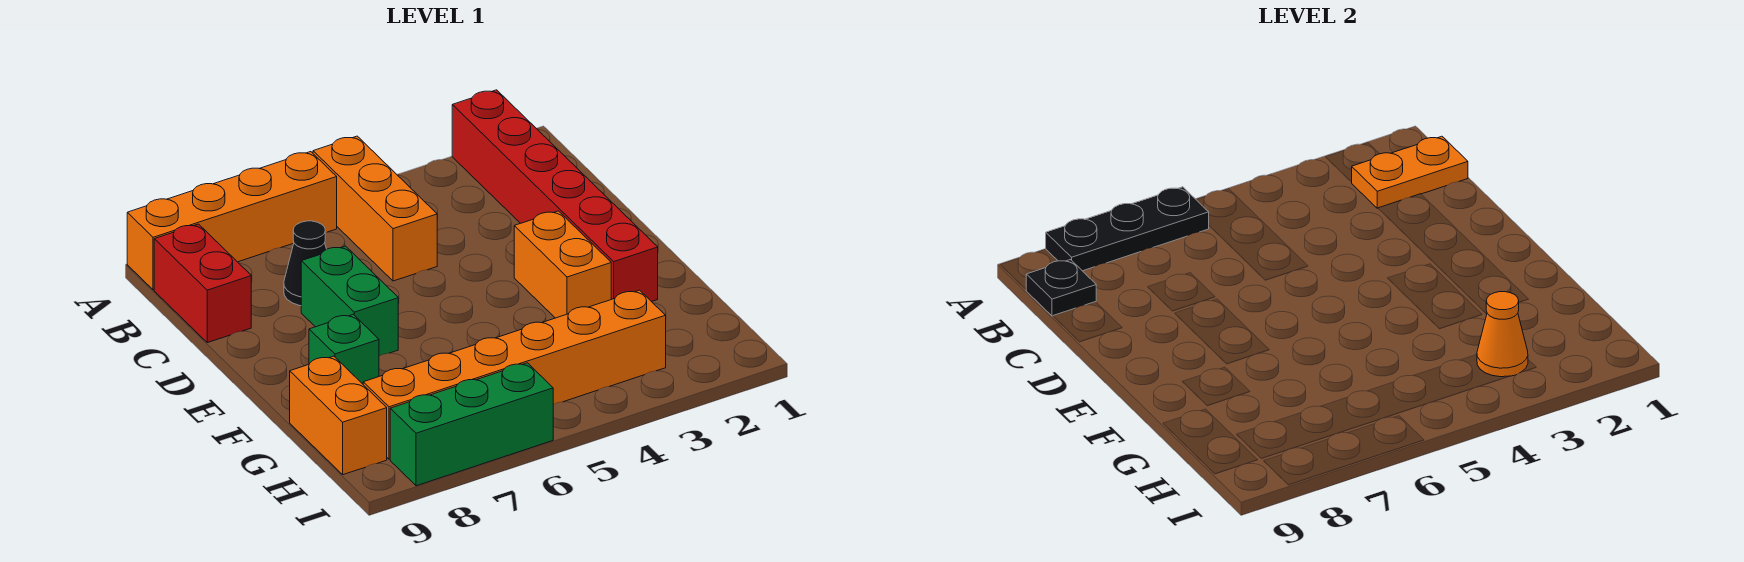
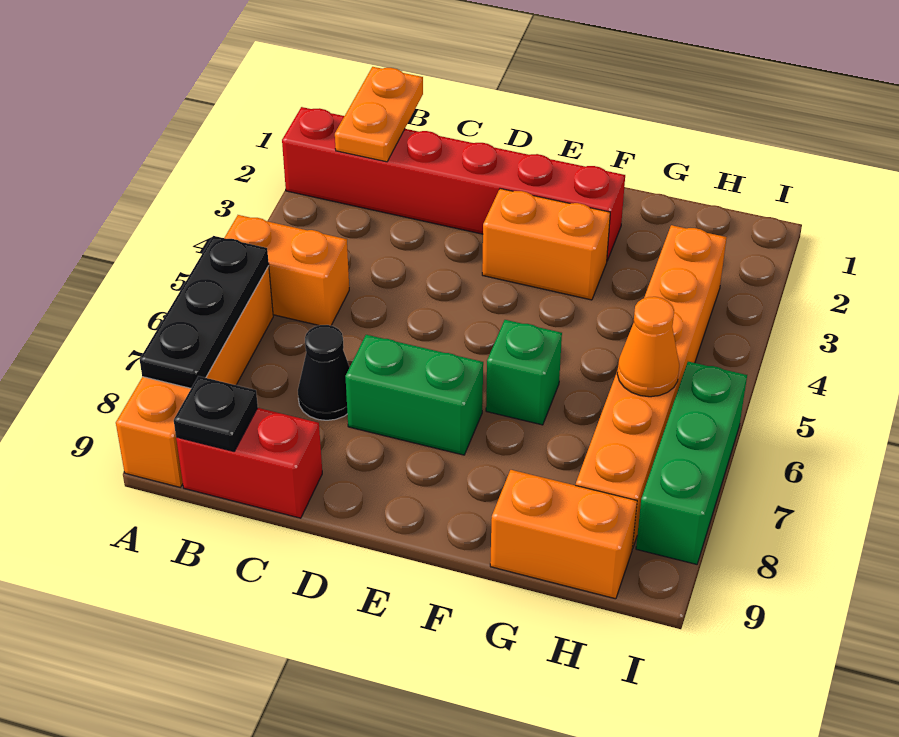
orange brick A5:C5 level 1 -> orange brick A5:B5 level 1
green brick F8 level 1 -> green brick F6 level 1
orange cone H3 level 2 -> orange cone H6 level 2

